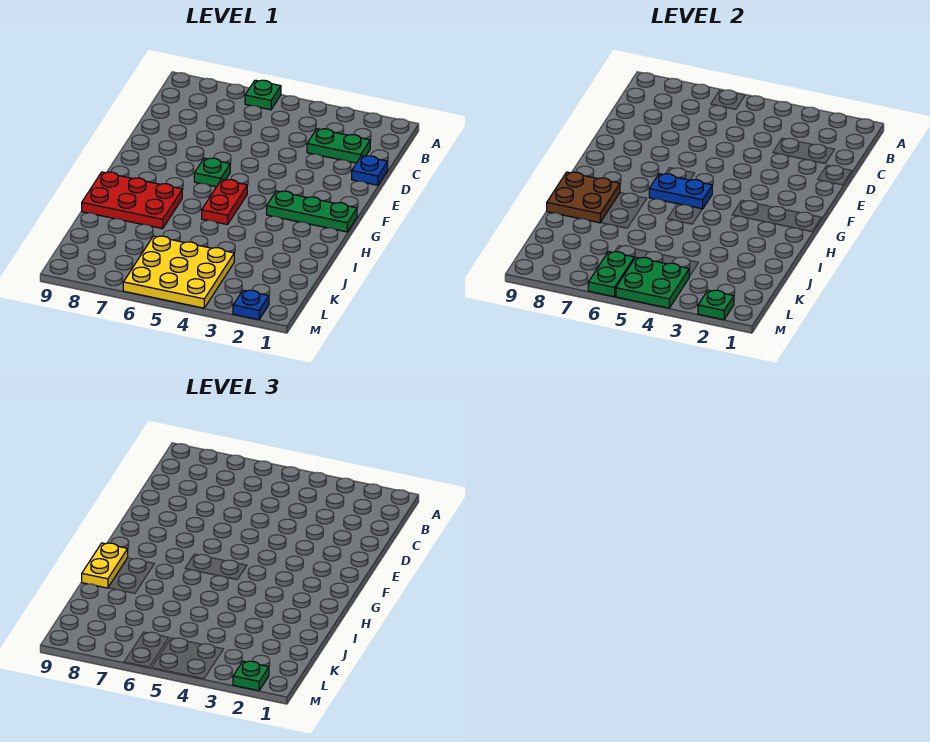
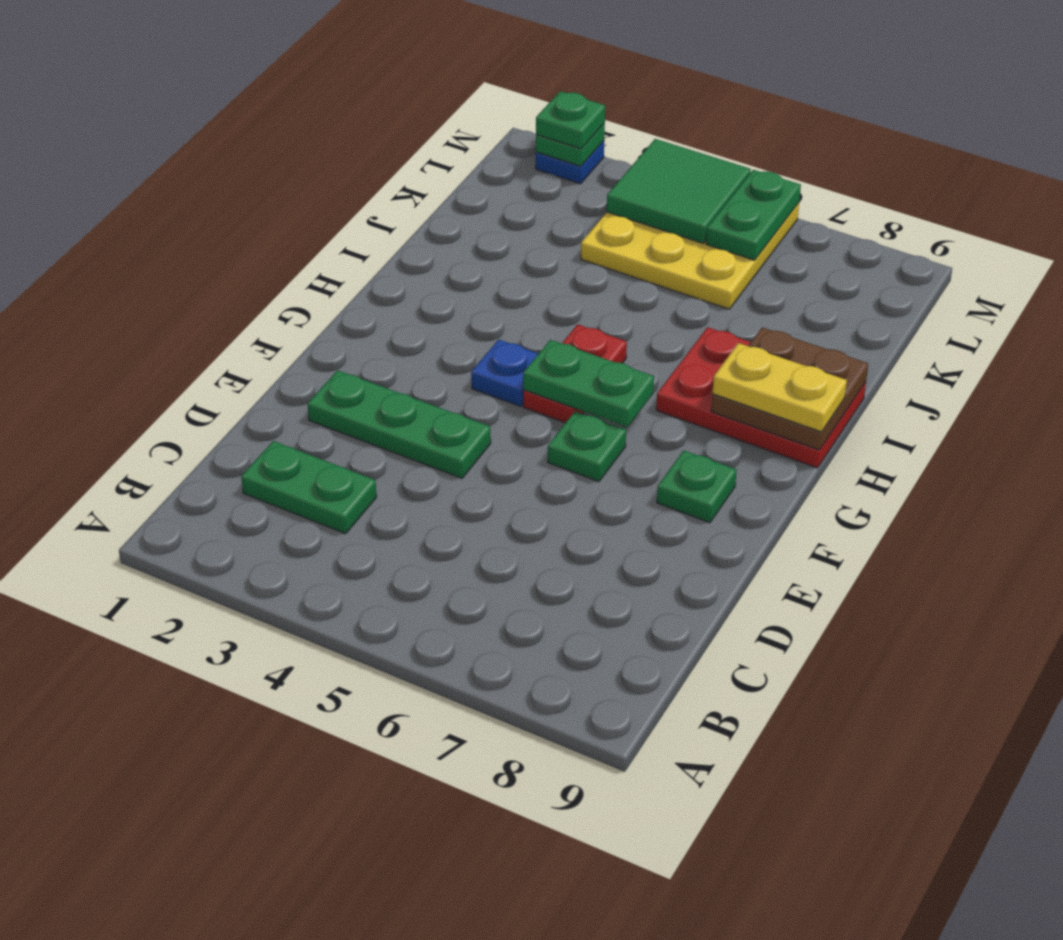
green plate A6 level 1 -> green plate F8 level 1
blue plate D1 level 1 -> blue plate G4 level 1
green plate G1:G3 level 1 -> green plate E2:E4 level 1
blue plate G5:G6 level 2 -> green plate G5:G6 level 2
yellow plate H9:I9 level 3 -> yellow plate H8:H9 level 3
green plate L4:M5 level 2 -> green tile L4:M5 level 2

